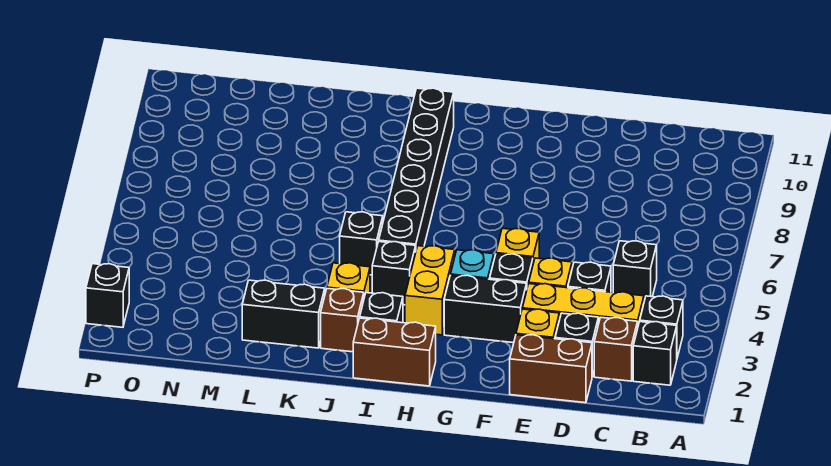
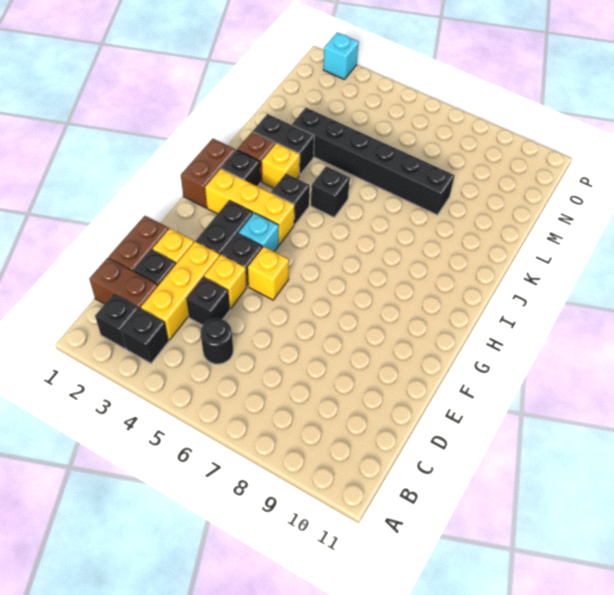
brown brick C2 level 1 -> brown brick C1:C2 level 1
black brick C5 level 1 -> black round brick C5 level 1
yellow brick H3:H4 level 1 -> yellow brick H2:H4 level 1
black brick I5:I10 level 1 -> black brick L3:L8 level 1
black brick K2:L2 level 1 -> black brick K2:K3 level 1
black brick P2 level 1 -> cyan brick P2 level 1

